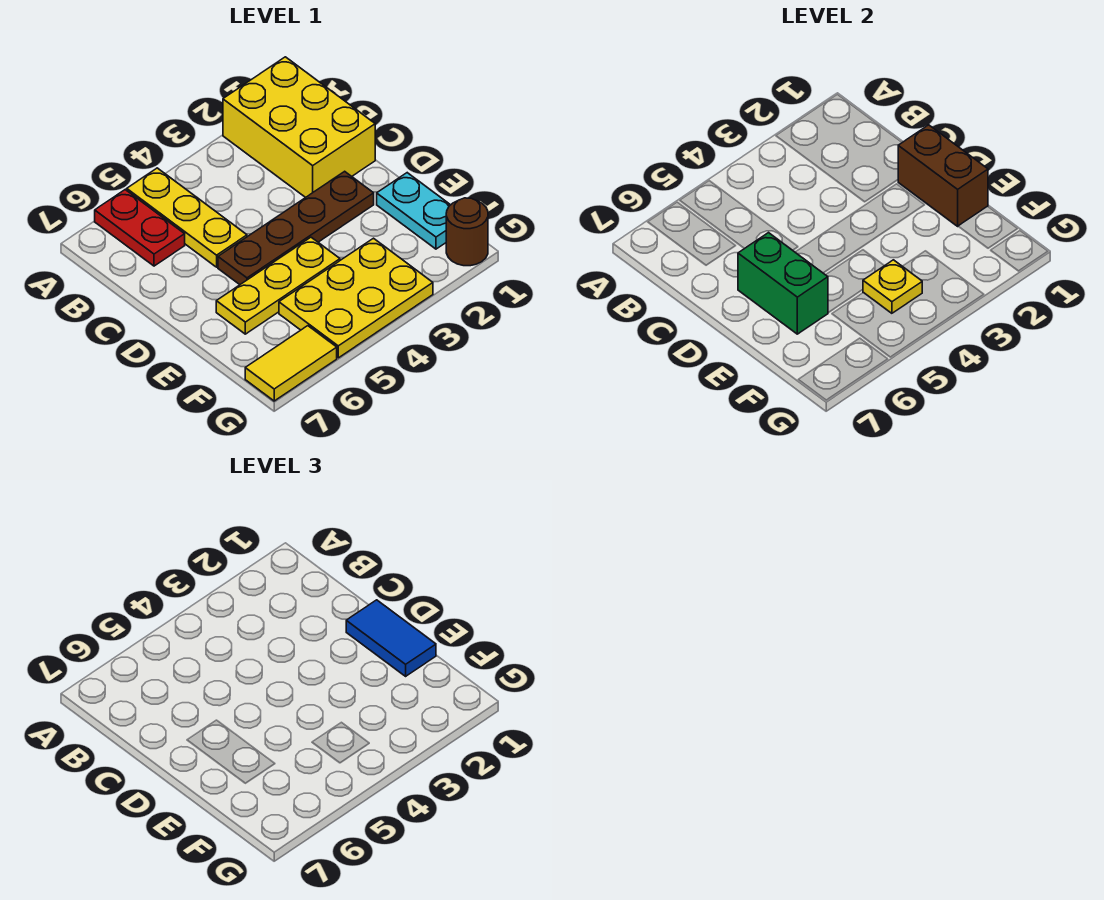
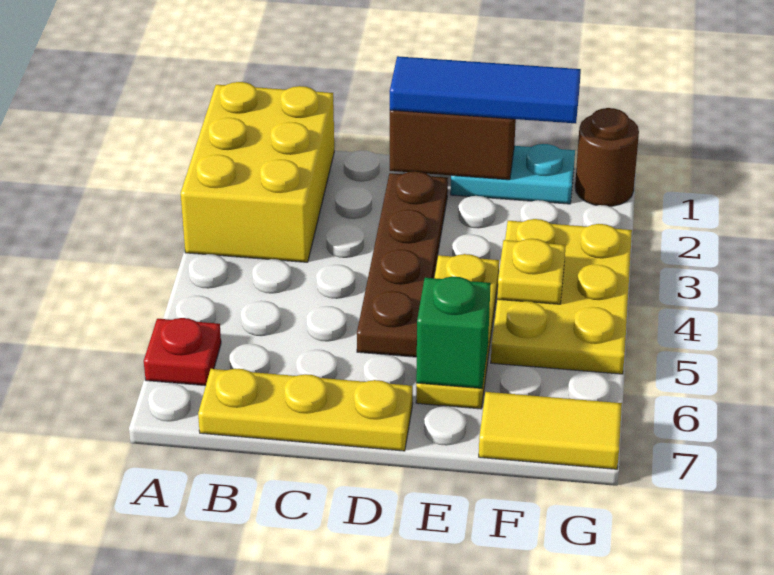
yellow brick A1:C2 level 1 -> yellow brick A1:B3 level 1
yellow plate A5:C5 level 1 -> yellow plate B7:D7 level 1
red plate A6:B6 level 1 -> red plate A6 level 1
blue tile D1:E1 level 3 -> blue tile D1:F1 level 3
green brick D6:E6 level 2 -> green brick E6 level 2
yellow tile G6:G7 level 1 -> yellow tile F7:G7 level 1

